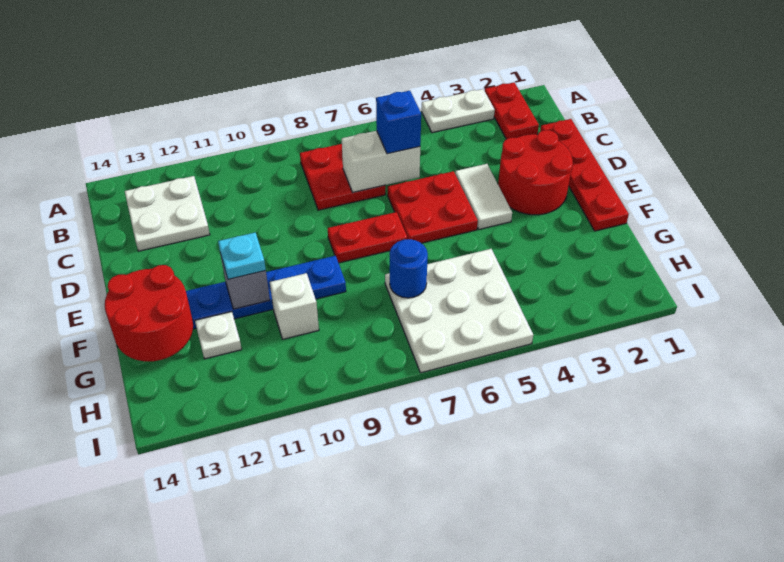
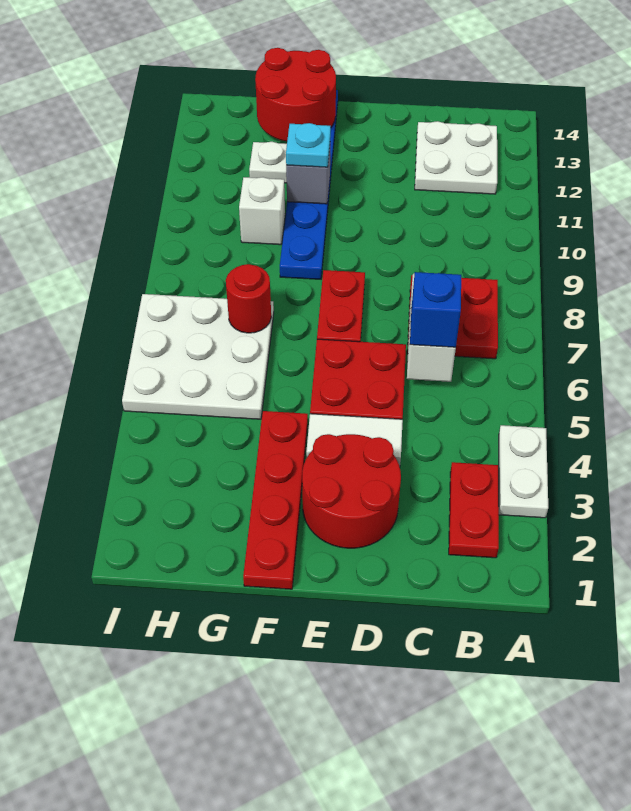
red plate A2:B2 level 1 -> red plate B2:B3 level 1
red plate C1:F1 level 1 -> red plate F1:F4 level 1
blue round brick G7 level 2 -> red round brick G7 level 2

